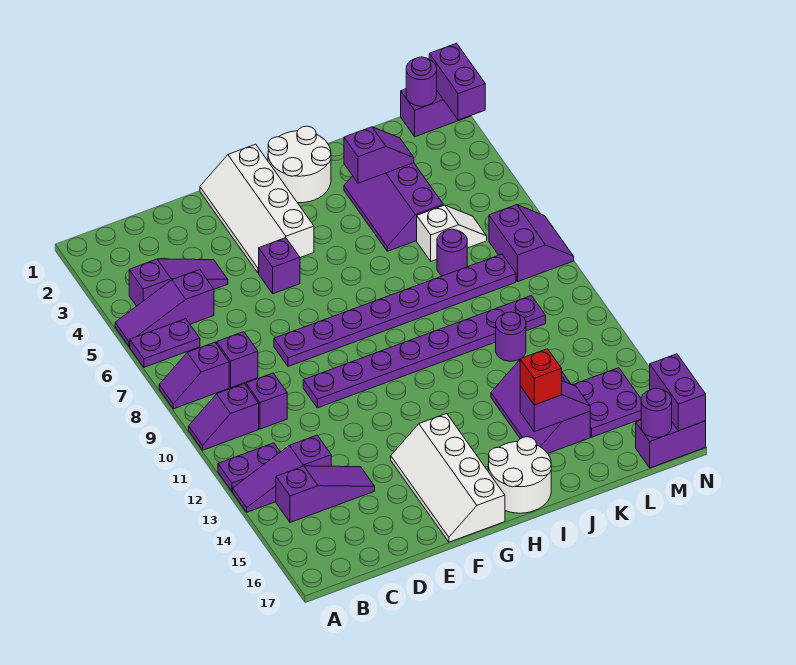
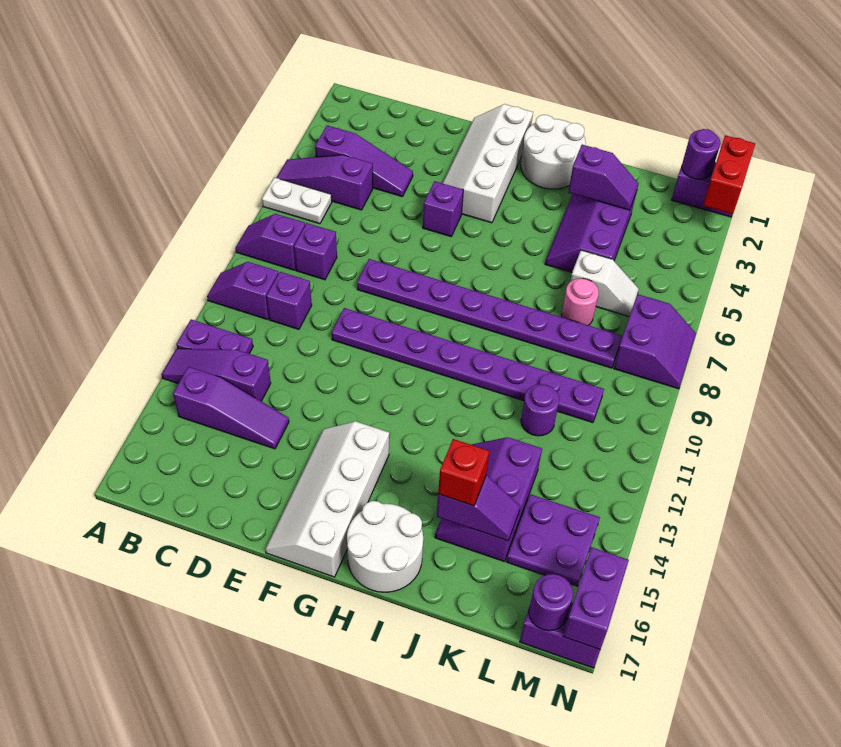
purple plate A6:B6 level 1 -> white plate A6:B6 level 1
purple round brick K7 level 1 -> pink round brick K7 level 1
purple brick N1:N2 level 2 -> red brick N1:N2 level 2

